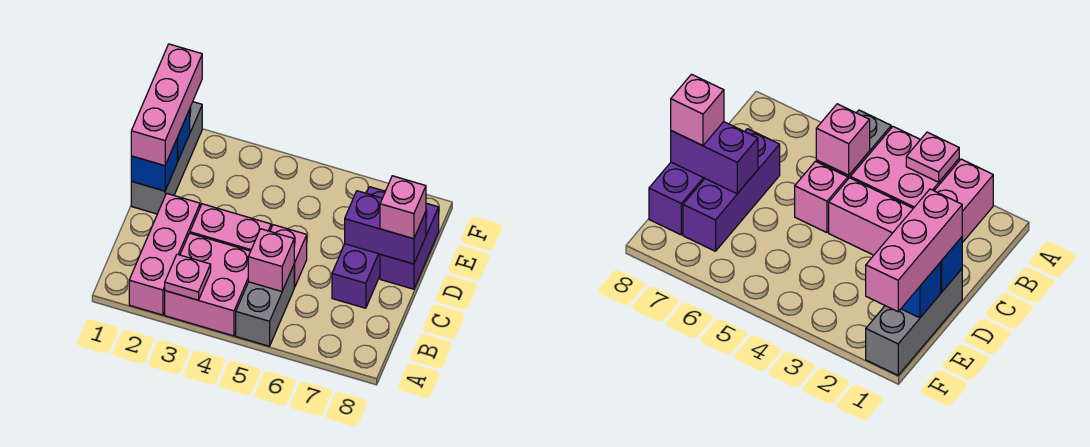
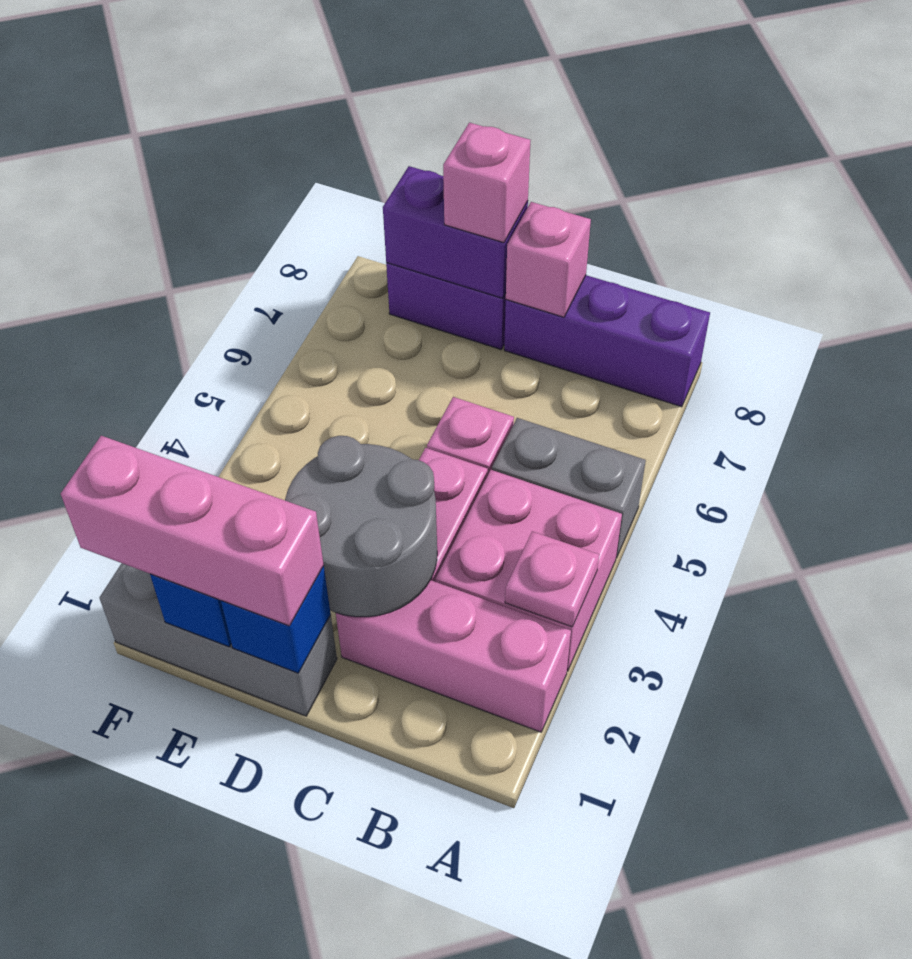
pink brick B5 level 2 -> pink brick C8 level 2
none -> grey round brick C2:D3 level 2
purple brick C7:E7 level 1 -> purple brick A8:C8 level 1
purple brick D7:D8 level 2 -> purple brick D8:E8 level 2

